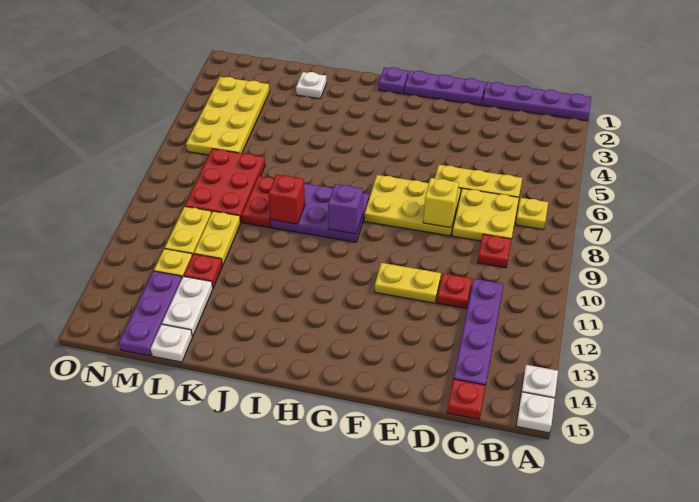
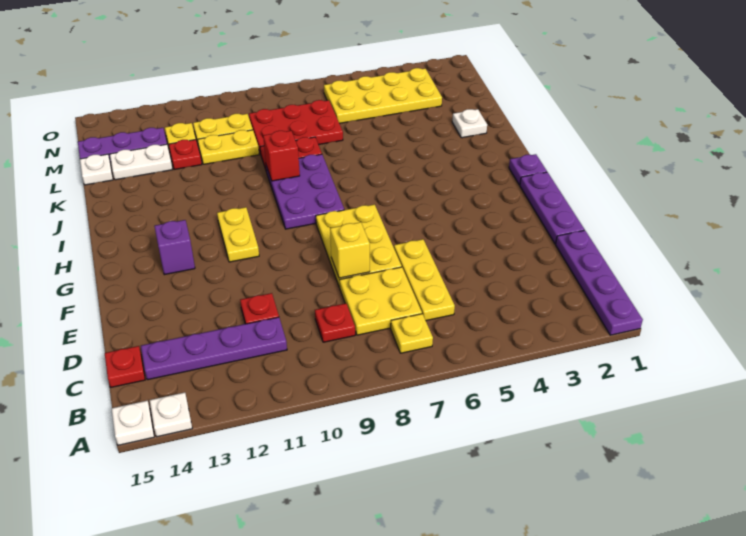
yellow plate E11:F11 level 1 -> yellow plate G11:H11 level 1
purple brick H9 level 2 -> purple brick G13 level 1

